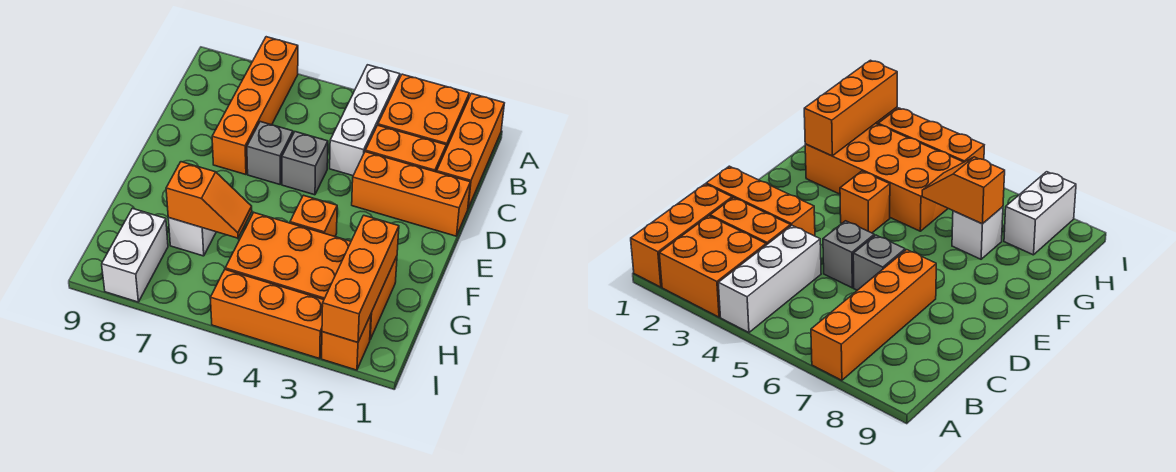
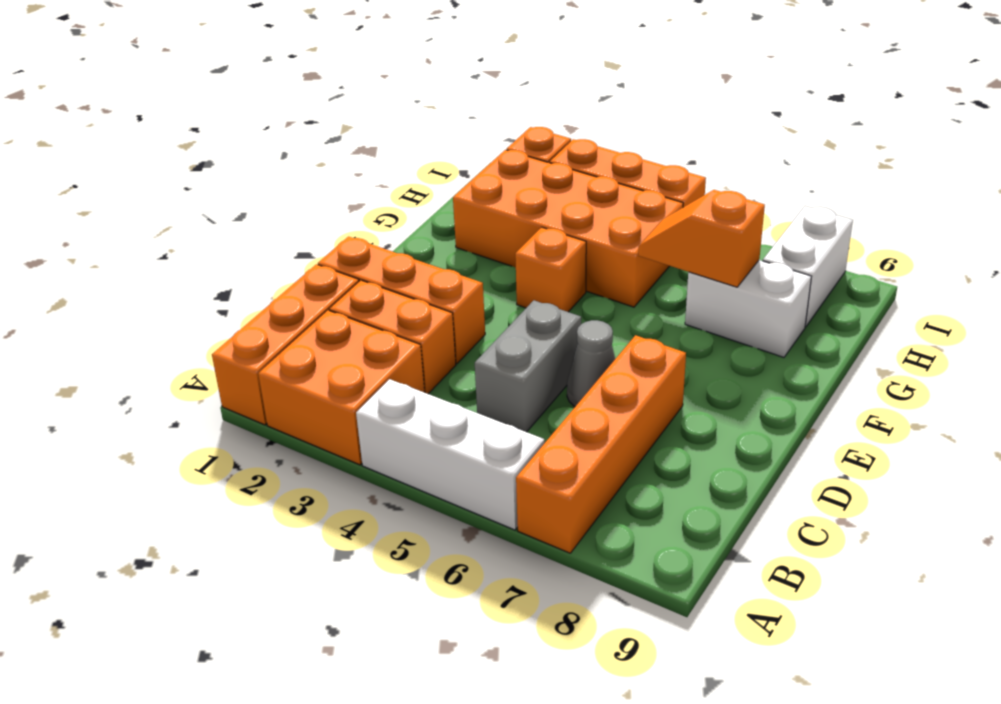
white brick A4:C4 level 1 -> white brick A4:A6 level 1
grey brick D5 level 1 -> grey brick C5:D5 level 1
grey brick D6 level 1 -> grey cone D6 level 1
orange brick G2:I2 level 2 -> none
white brick G7 level 1 -> white brick G7:G8 level 1

